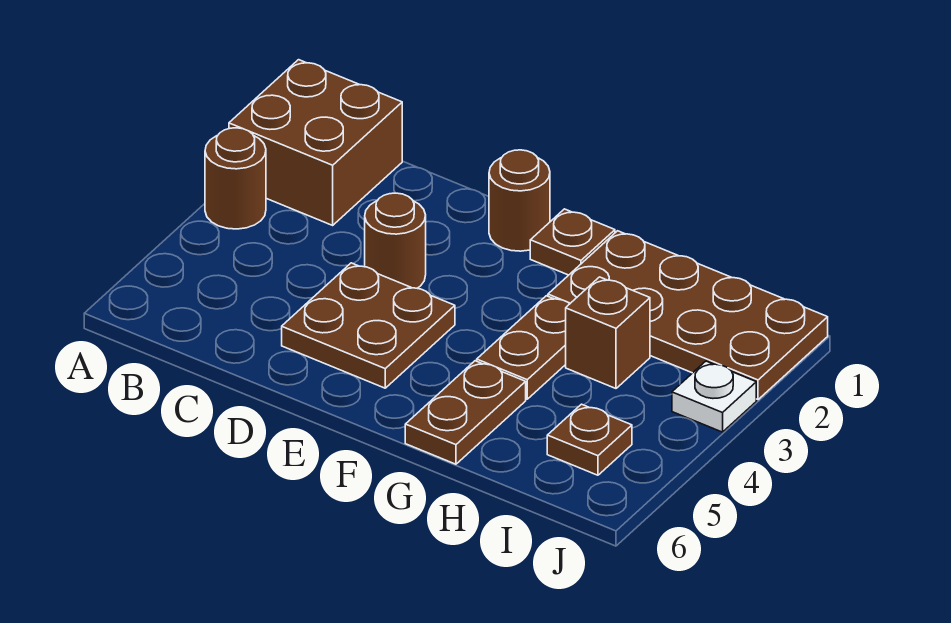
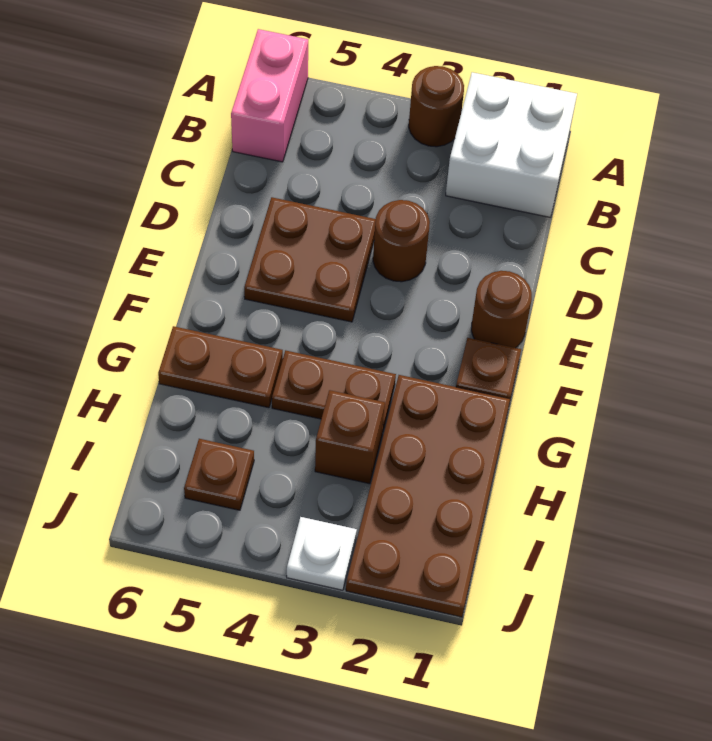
brown brick A1:B2 level 1 -> white brick A1:B2 level 1
none -> pink brick A6:B6 level 1

